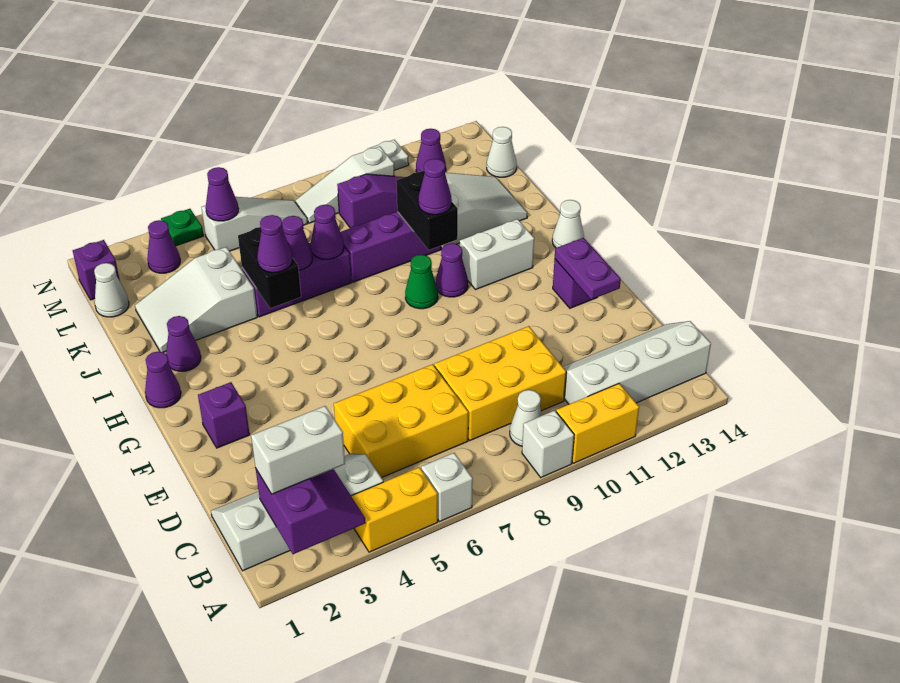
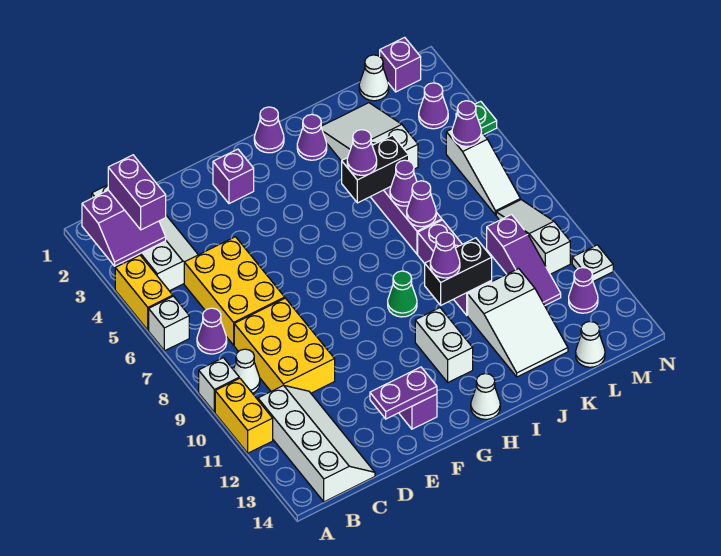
white brick B2:B3 level 3 -> purple brick B2:B3 level 3
purple cone H10 level 1 -> purple cone B7 level 1

